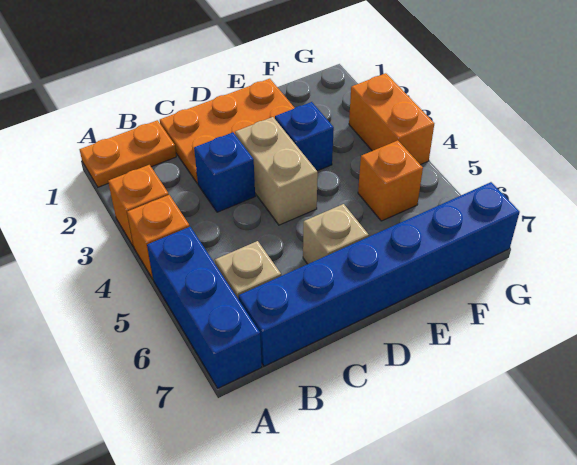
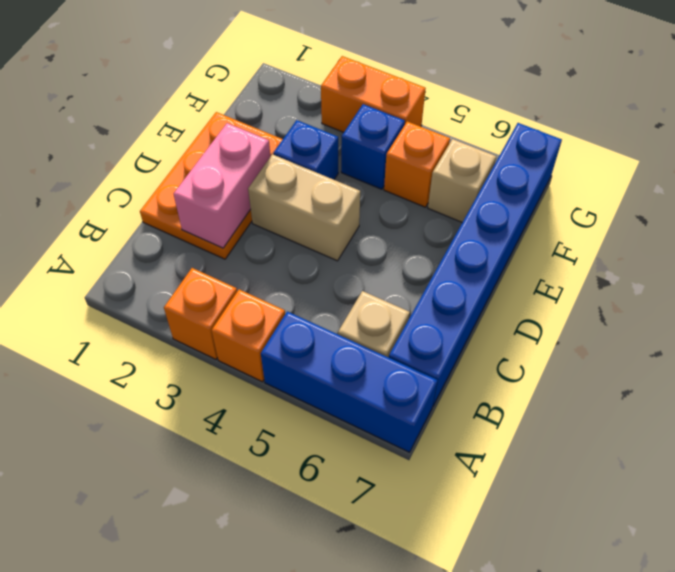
orange plate A1:B1 level 1 -> none
none -> pink brick C2:D2 level 2
blue brick C3 level 1 -> blue brick F4 level 1
tan brick D6 level 1 -> tan brick F6 level 1

